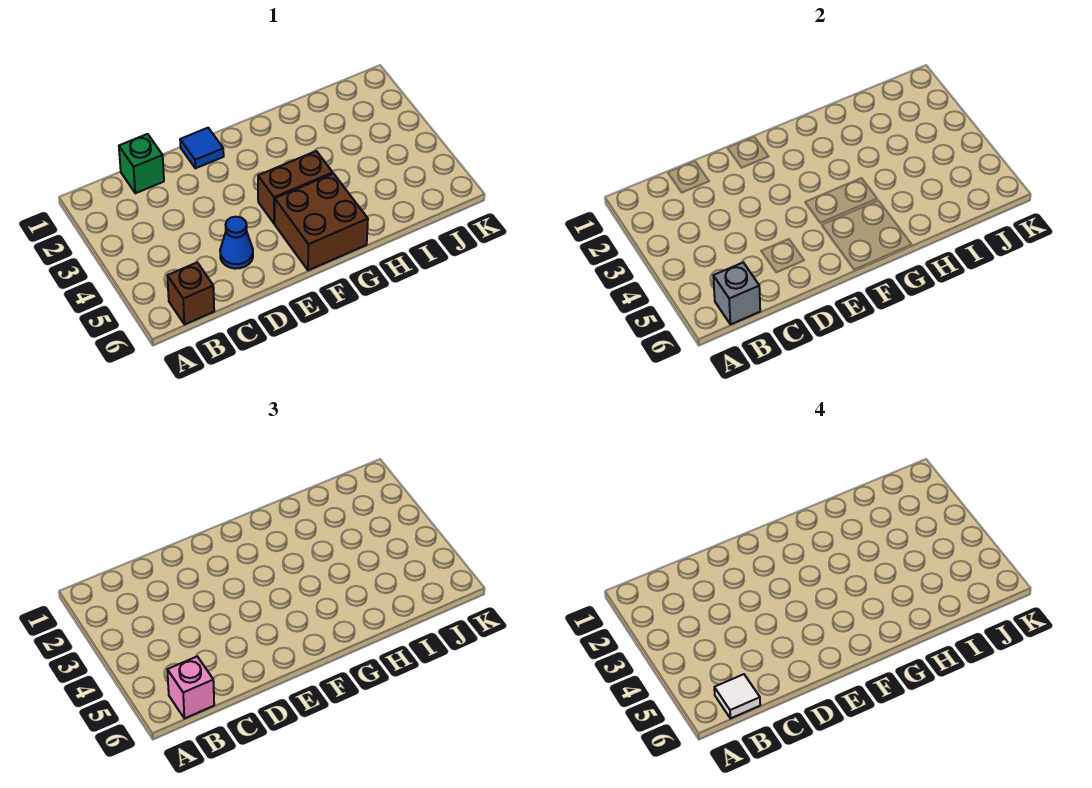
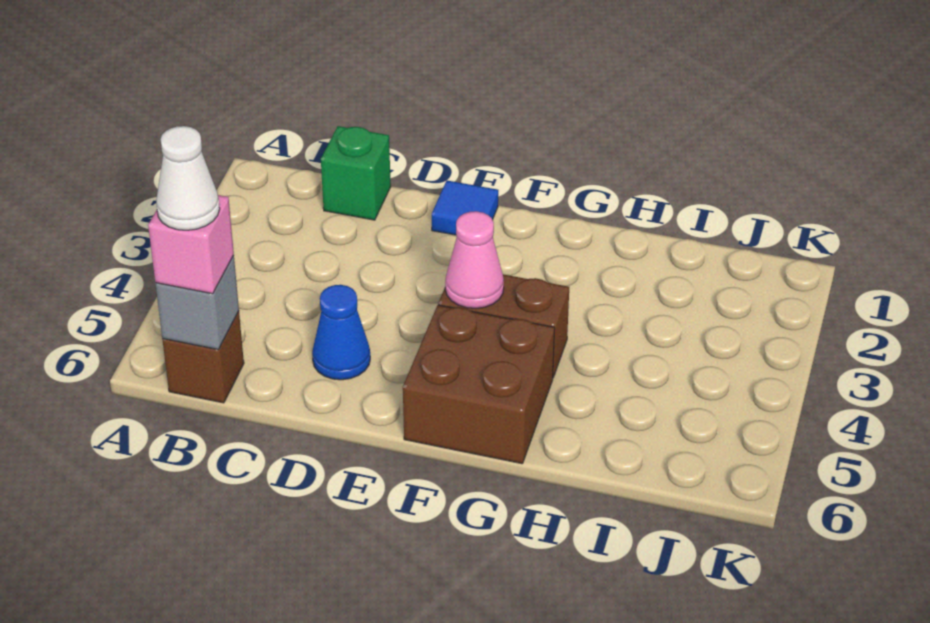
white tile B6 level 4 -> white cone B6 level 4
none -> pink cone F4 level 2

